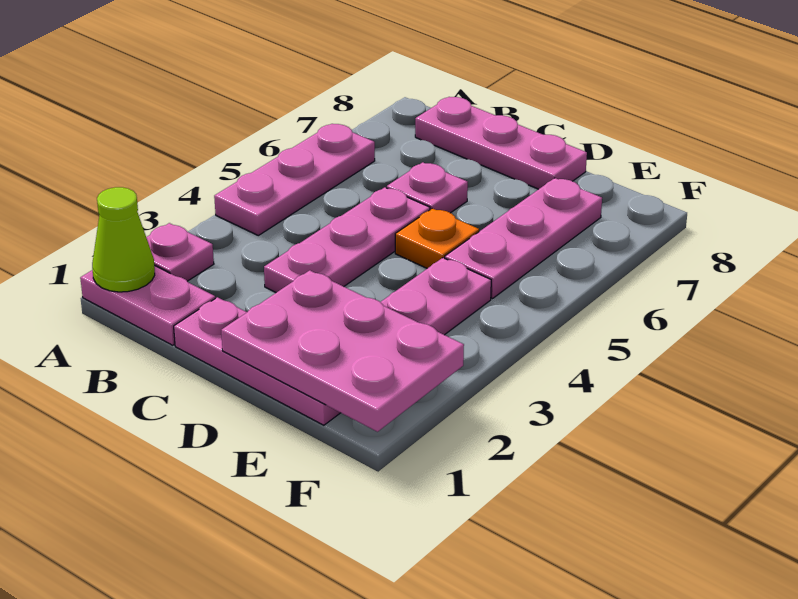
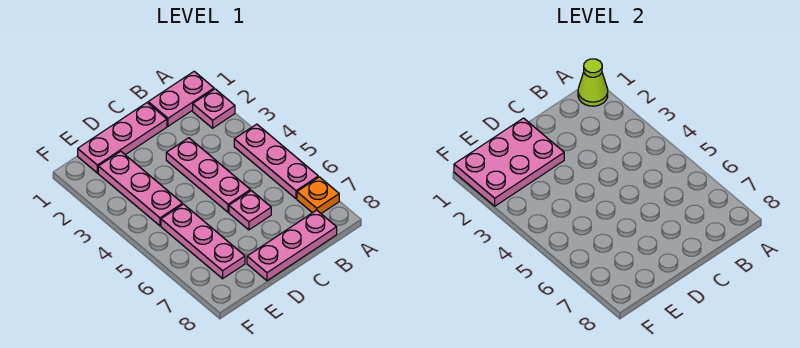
orange plate D5 level 1 -> orange plate A7 level 1

